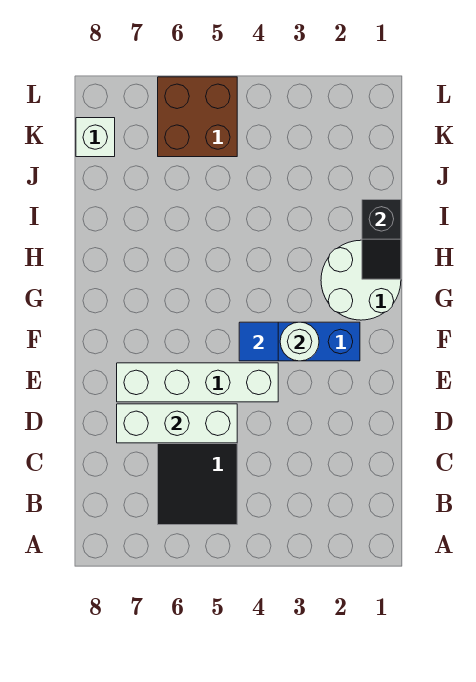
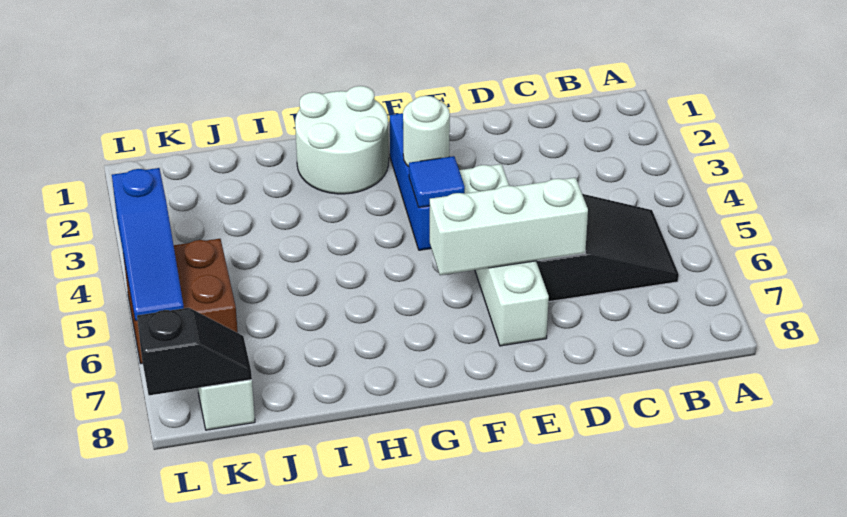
white brick D5:D7 level 2 -> white brick D6:F6 level 2
black slope H1:I1 level 2 top I -> black slope K8:L8 level 2 top L
none -> blue slope L4:L6 level 2 top 4

